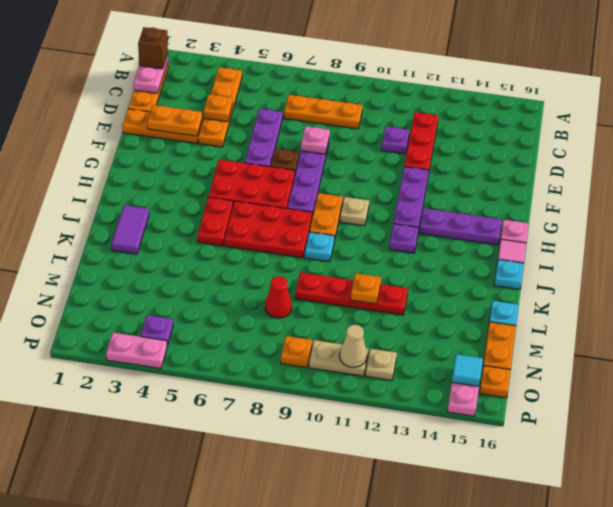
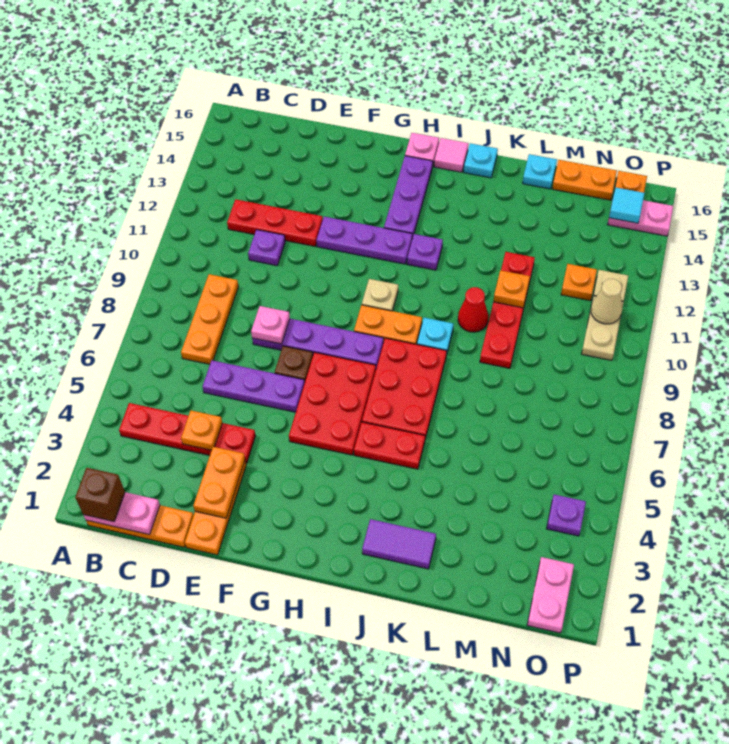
orange plate B4:E4 level 1 -> red plate B4:E4 level 1
red cone M8 level 1 -> red cone K10 level 1
orange plate O9 level 1 -> orange plate N12 level 1
pink plate P3:P4 level 1 -> pink plate O1:O2 level 1

